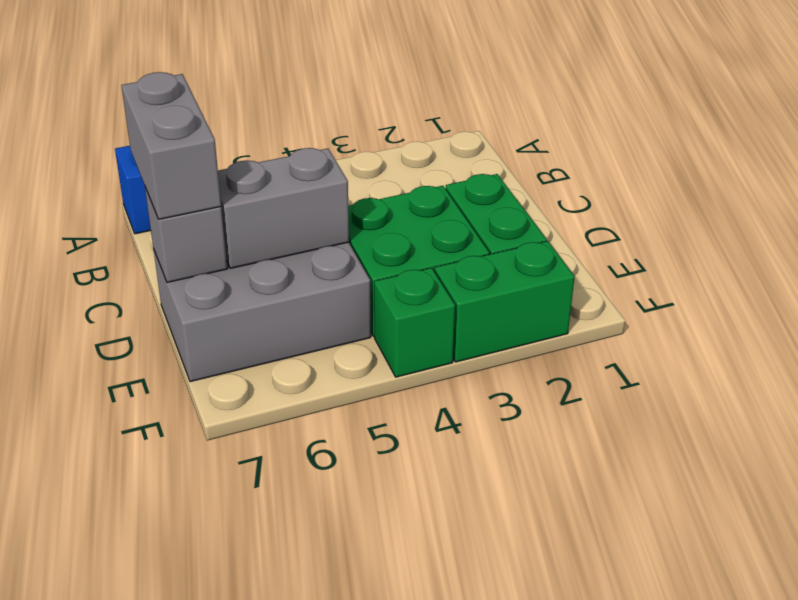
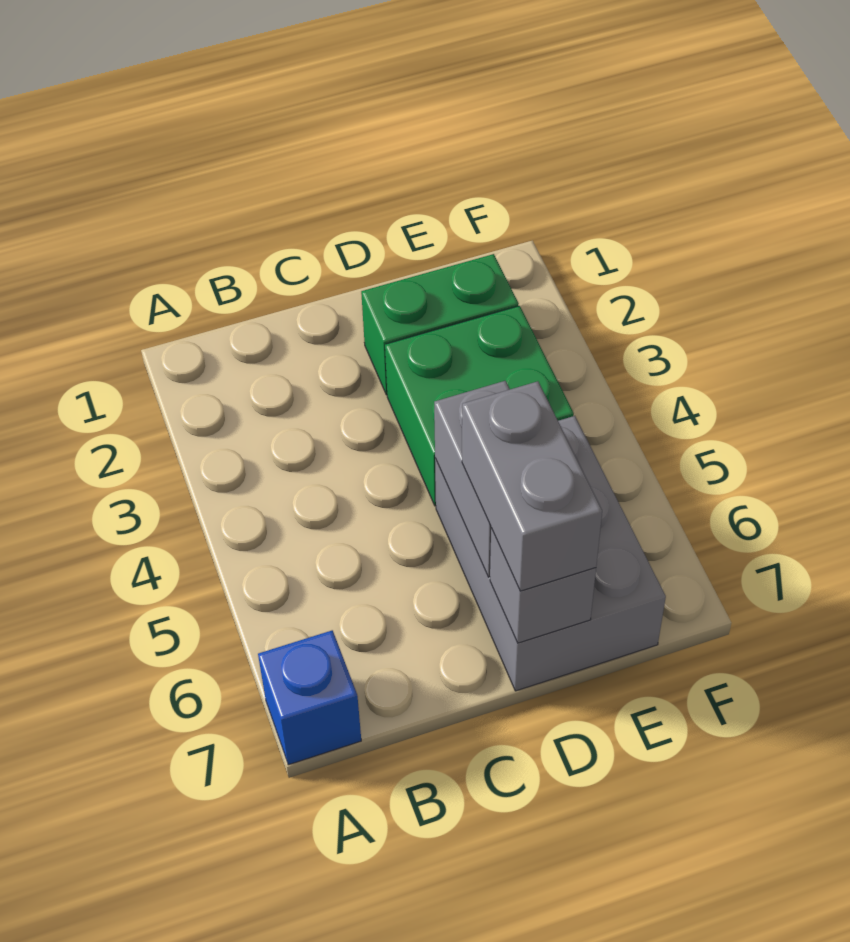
grey brick C7:D7 level 3 -> grey brick D6:D7 level 3
green brick F2:F3 level 1 -> none
green brick F4 level 1 -> none

